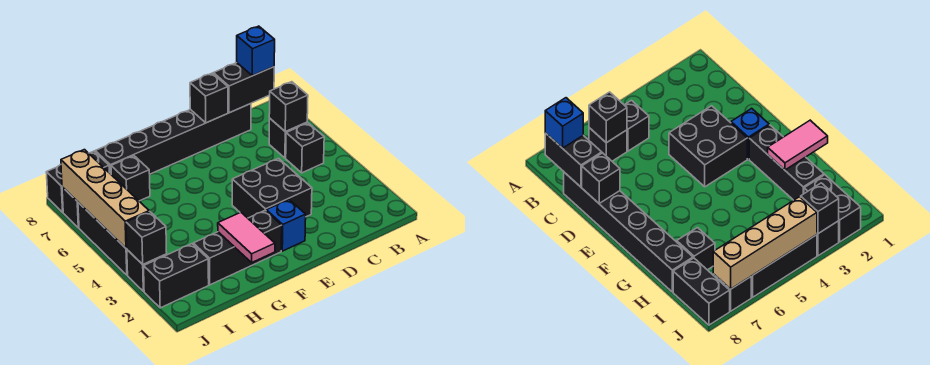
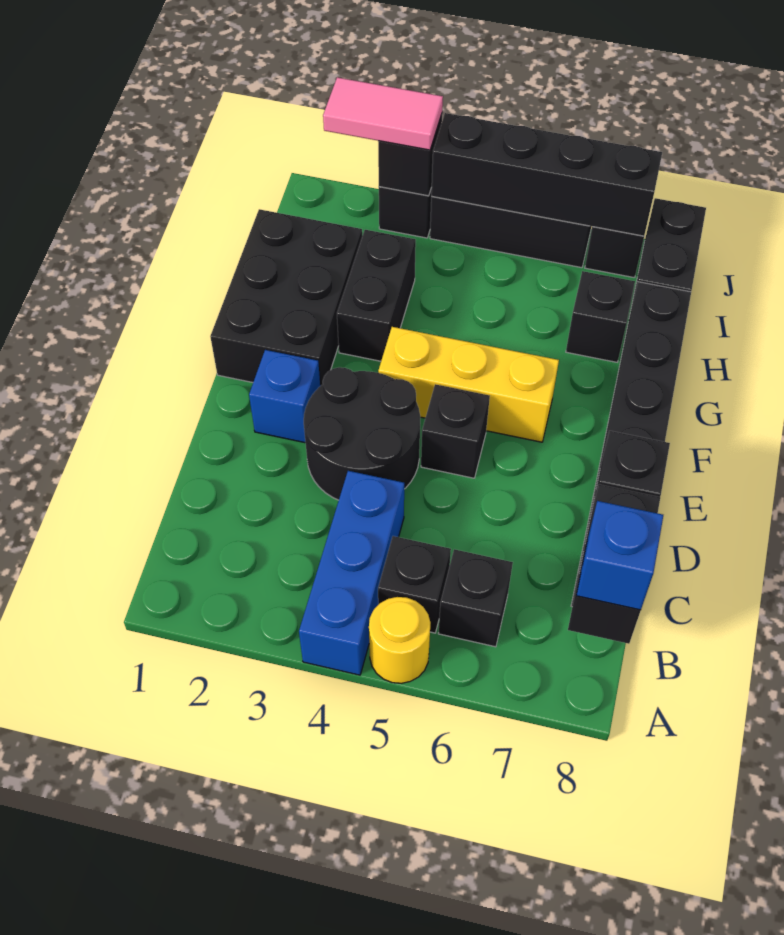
none -> blue brick A4:C4 level 1
none -> yellow round brick A5 level 1
black brick B6 level 2 -> black brick E5 level 1
black brick D3:E4 level 1 -> black round brick D3:E4 level 1
black brick F2:H2 level 1 -> black brick F1:H2 level 1
none -> yellow brick F4:F6 level 1
pink tile G1:G2 level 2 -> pink tile J2:J3 level 3
black brick I2:J2 level 1 -> black brick G3:H3 level 1
tan brick J4:J7 level 2 -> black brick J4:J7 level 2

